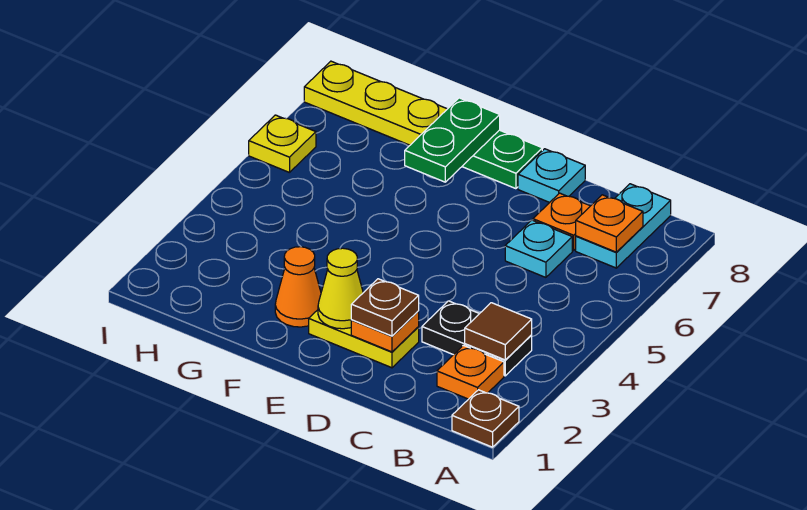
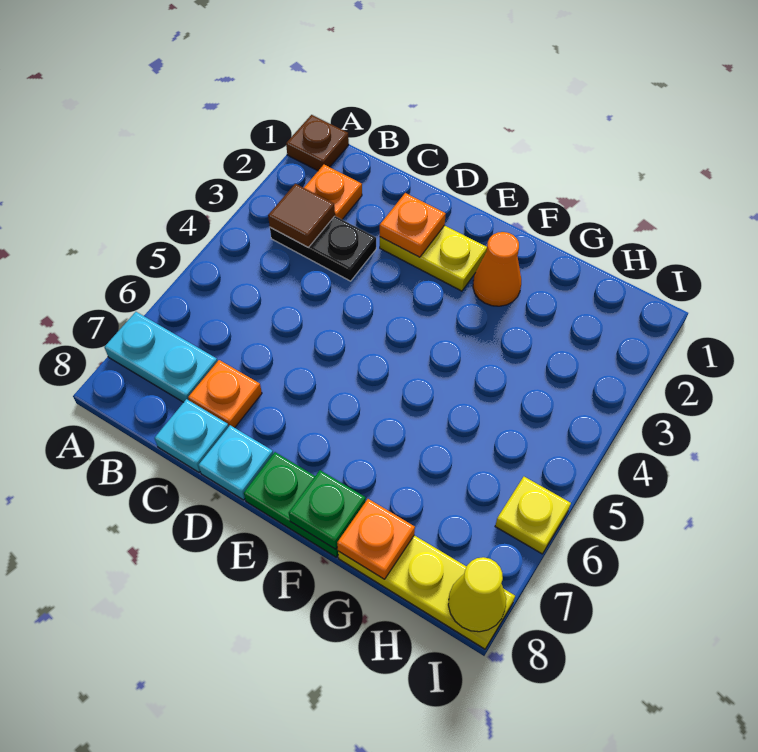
cyan plate B7:B8 level 1 -> cyan plate A7:B7 level 1
orange plate B7 level 2 -> orange plate G8 level 2
cyan plate C6 level 1 -> cyan plate C8 level 1
brown plate D2 level 3 -> none
yellow cone E2 level 2 -> yellow cone I8 level 2
green plate F7:F8 level 2 -> green plate F8 level 2

